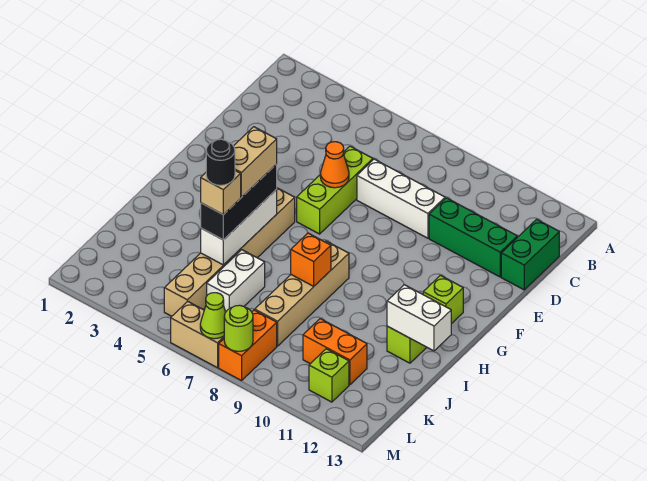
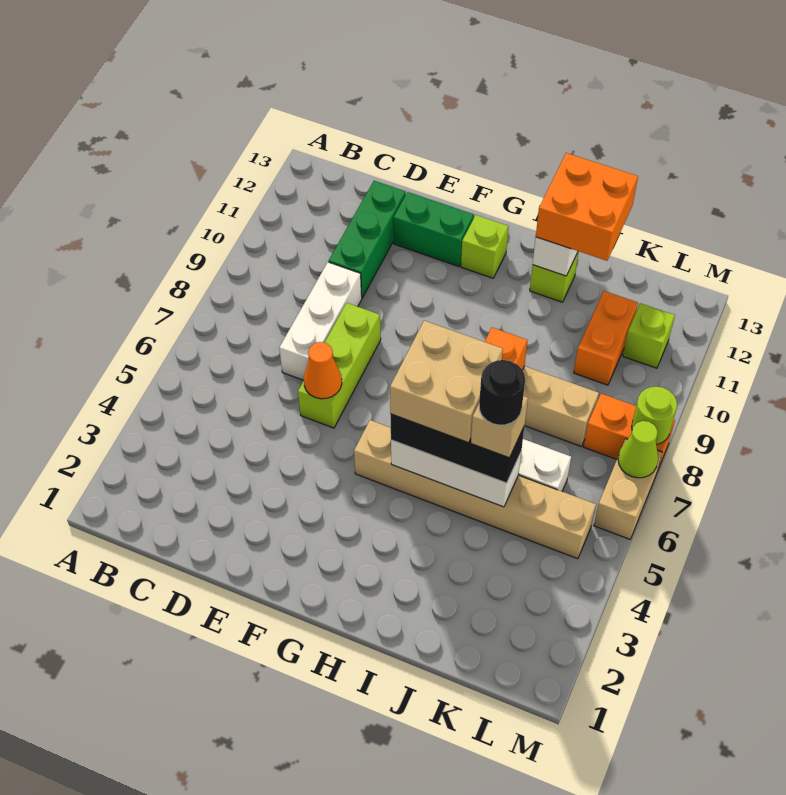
green brick C13:D13 level 1 -> green brick E12:F12 level 1
lime brick D6:F6 level 1 -> lime brick E6:E8 level 1
tan brick H5:I5 level 4 -> tan brick H5:I6 level 4
none -> orange brick I12:J13 level 3

